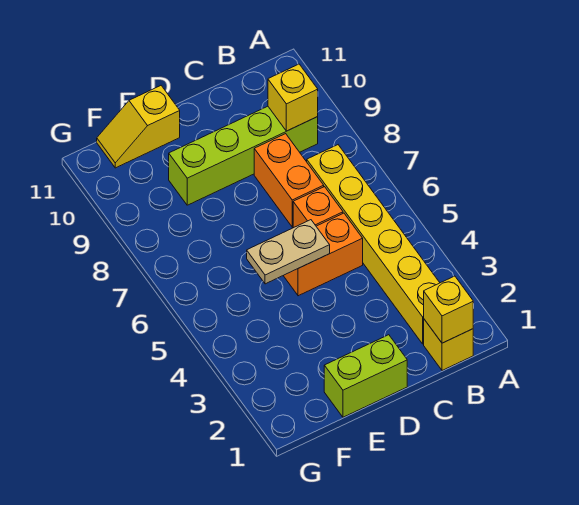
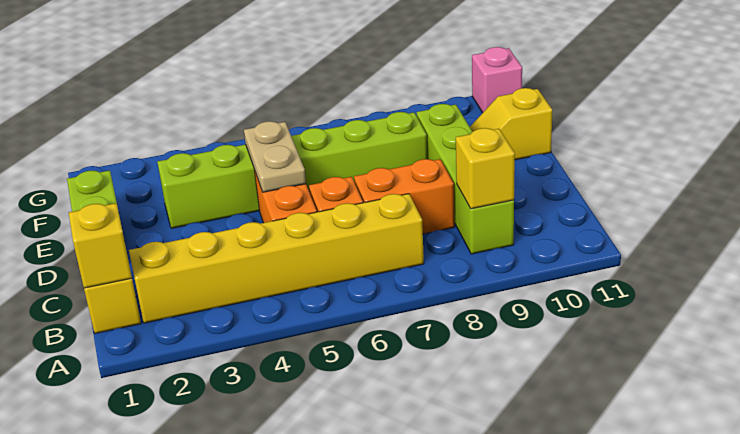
none -> lime brick E3:E8 level 1
yellow slope E11:F11 level 1 top E -> yellow slope E10:E11 level 1 top 11
none -> pink brick G11 level 1

